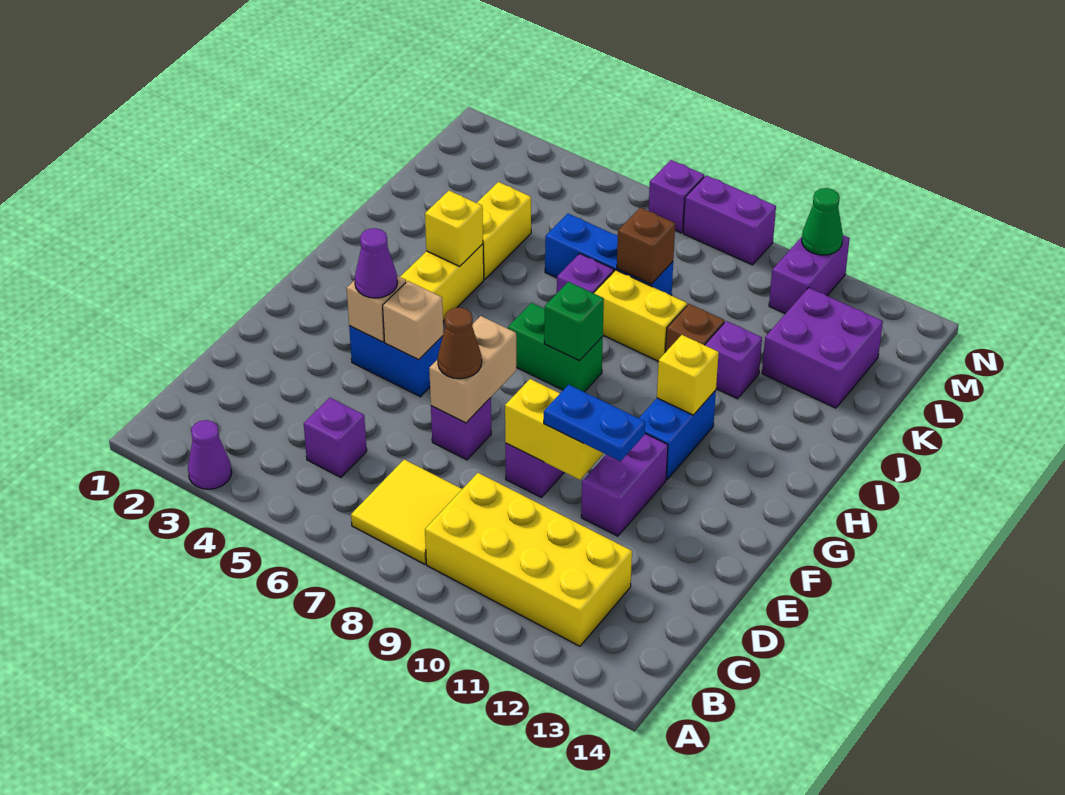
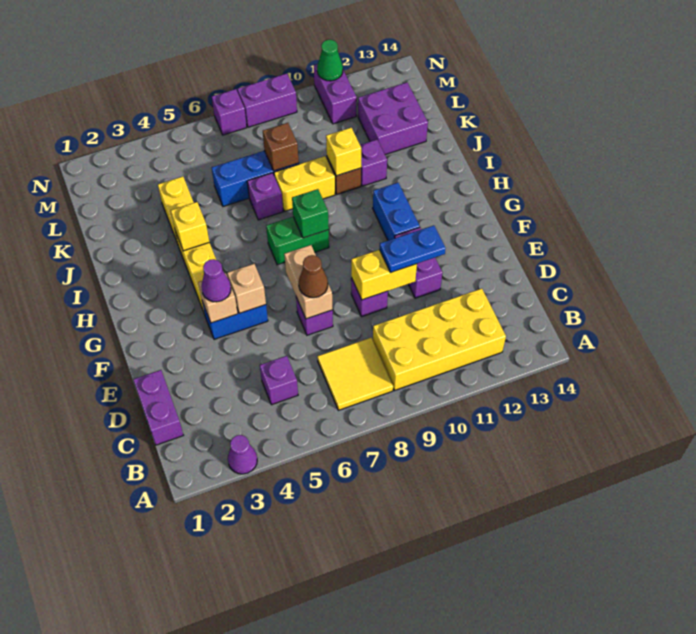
none -> purple brick C1:D1 level 1
yellow brick H11 level 2 -> yellow brick J10 level 2

